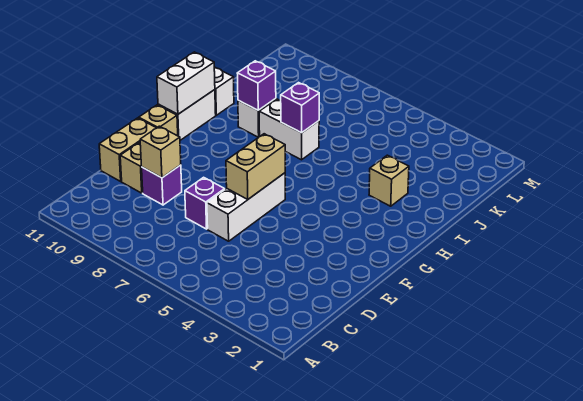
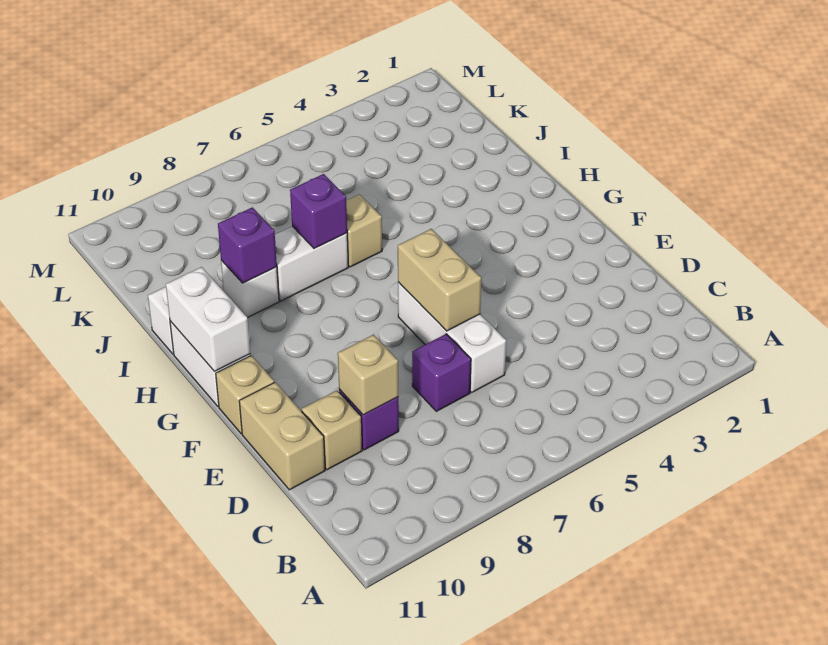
tan brick I3 level 1 -> tan brick I6 level 1

